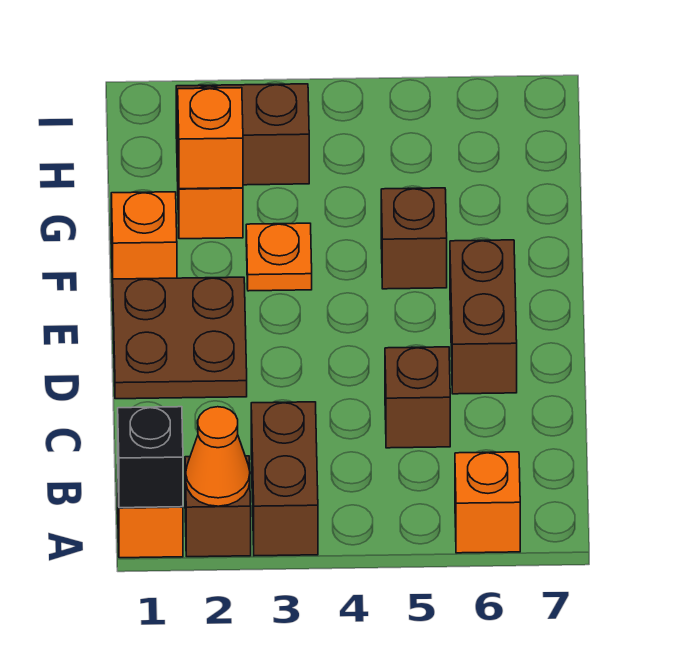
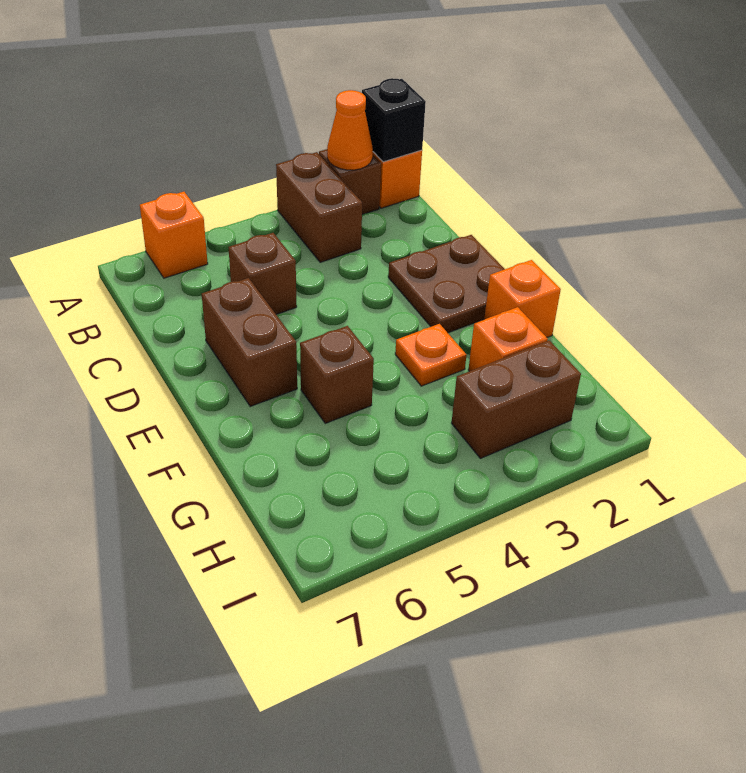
orange brick G2 level 2 -> none

